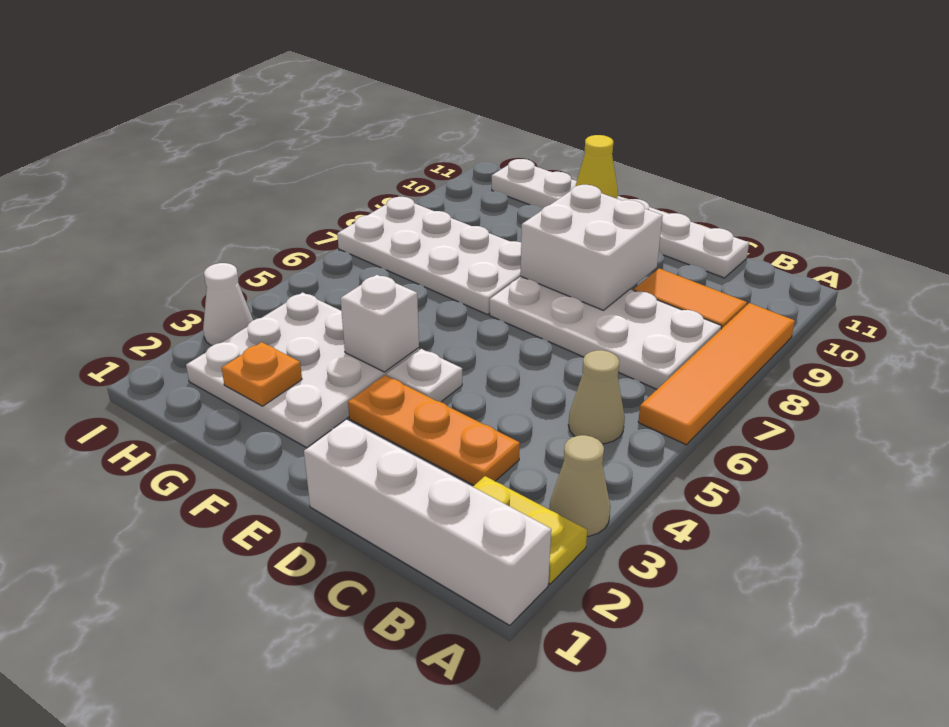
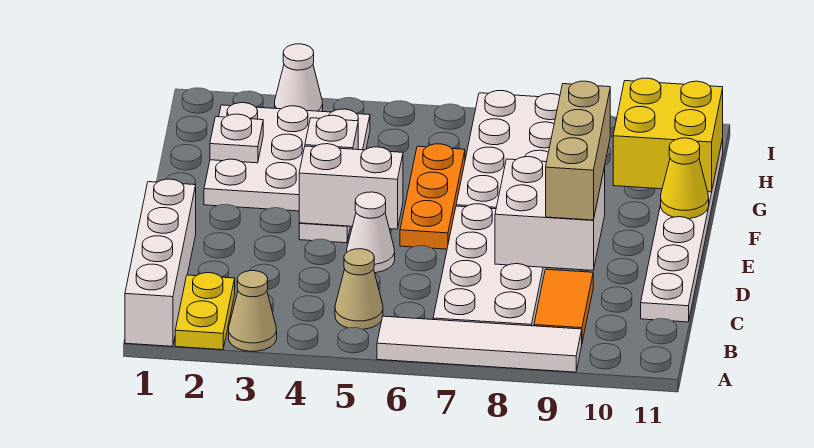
orange tile A6:A9 level 1 -> white tile A6:A9 level 1
orange plate C3:E3 level 1 -> orange plate E6:G6 level 1
none -> white cone D5 level 1
none -> tan brick D9:F9 level 3
none -> white brick E4:E5 level 2
orange plate G2 level 2 -> white plate G2 level 2
none -> yellow brick G10:H11 level 2

